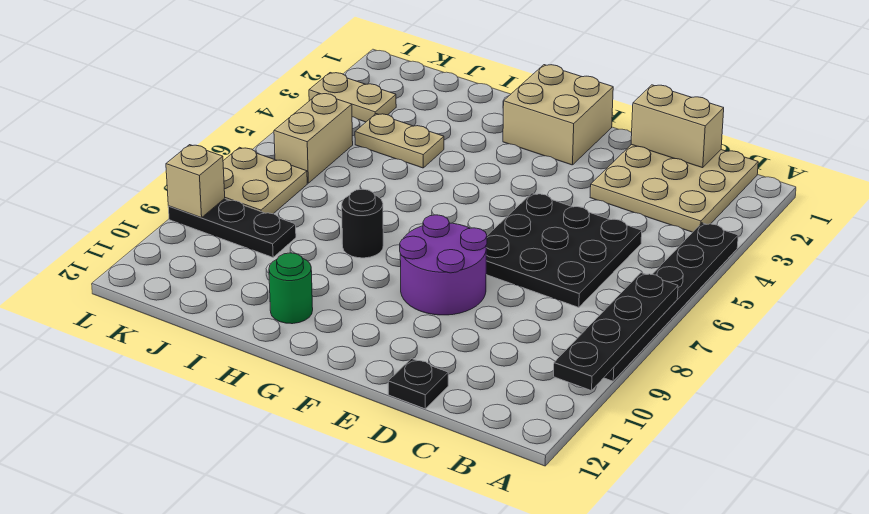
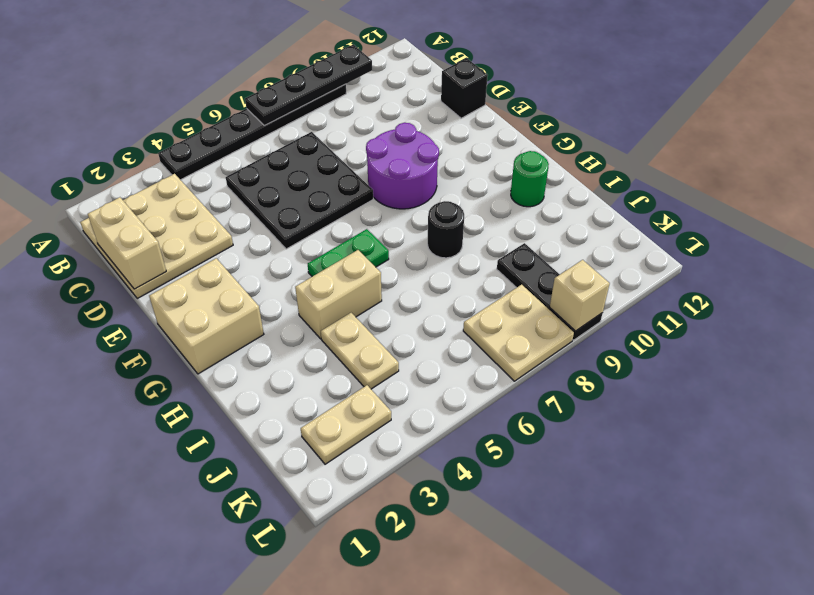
black plate D12 level 1 -> black brick D12 level 1
none -> green plate G5:G6 level 1
tan plate K3:L3 level 1 -> tan plate K2:K3 level 1
tan brick K5:K6 level 1 -> tan brick H4:H5 level 1

